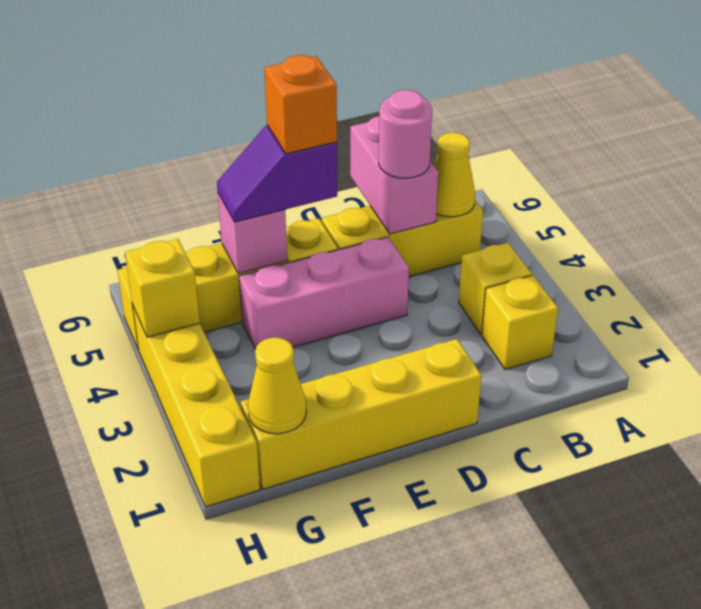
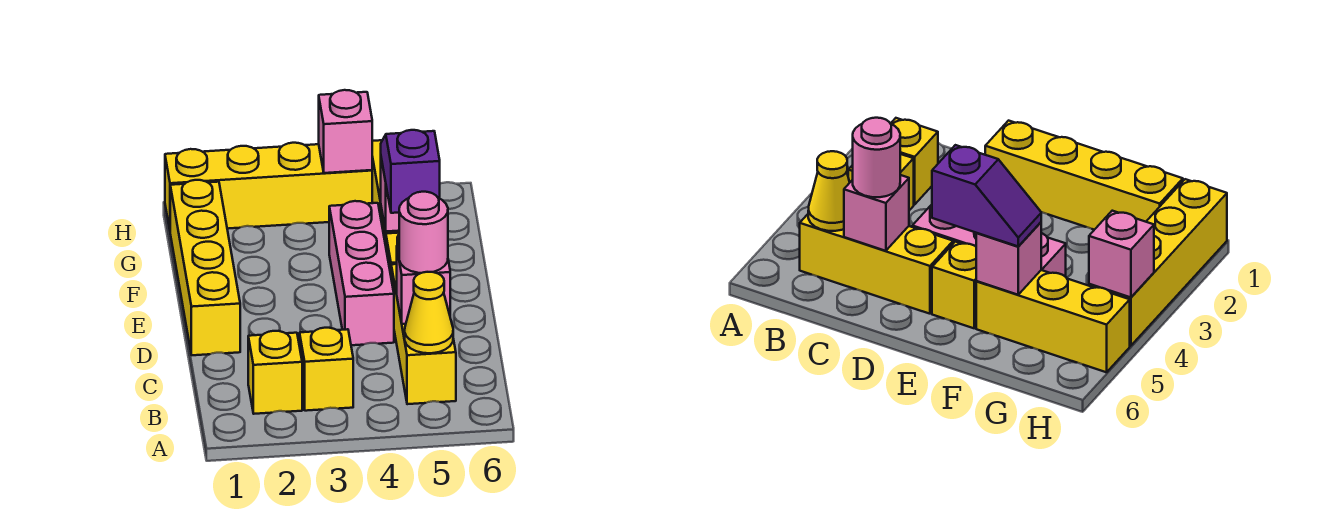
pink brick C5:C6 level 2 -> pink brick C5 level 2
orange brick E5 level 4 -> none
yellow cone G1 level 2 -> none
yellow brick H4 level 2 -> pink brick H4 level 2

